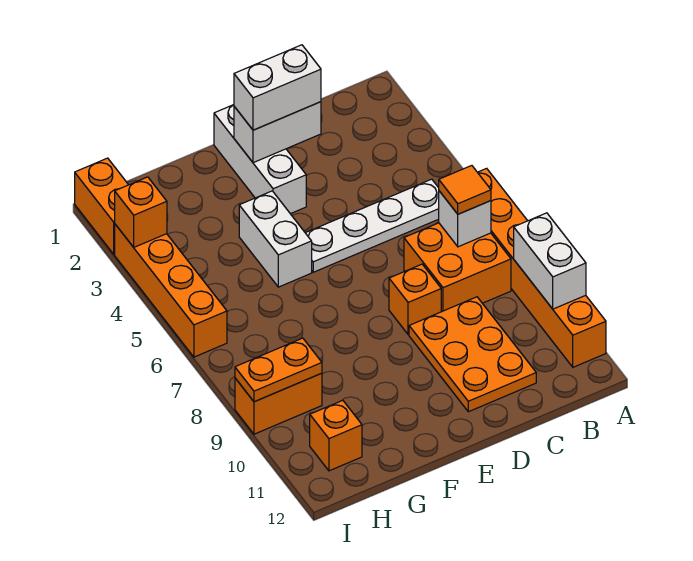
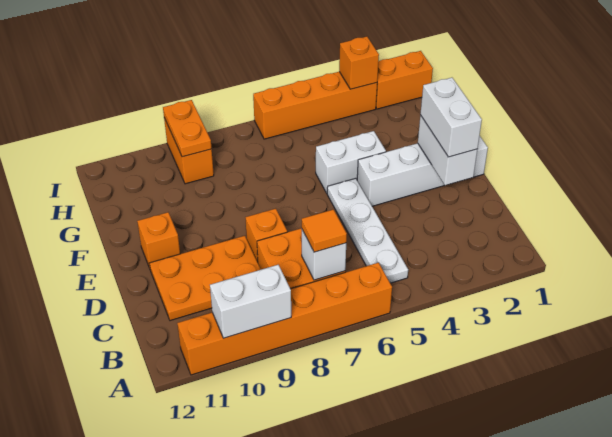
white brick E1:E3 level 1 -> white brick E1:E4 level 1
orange brick H11 level 1 -> orange brick E11 level 1

